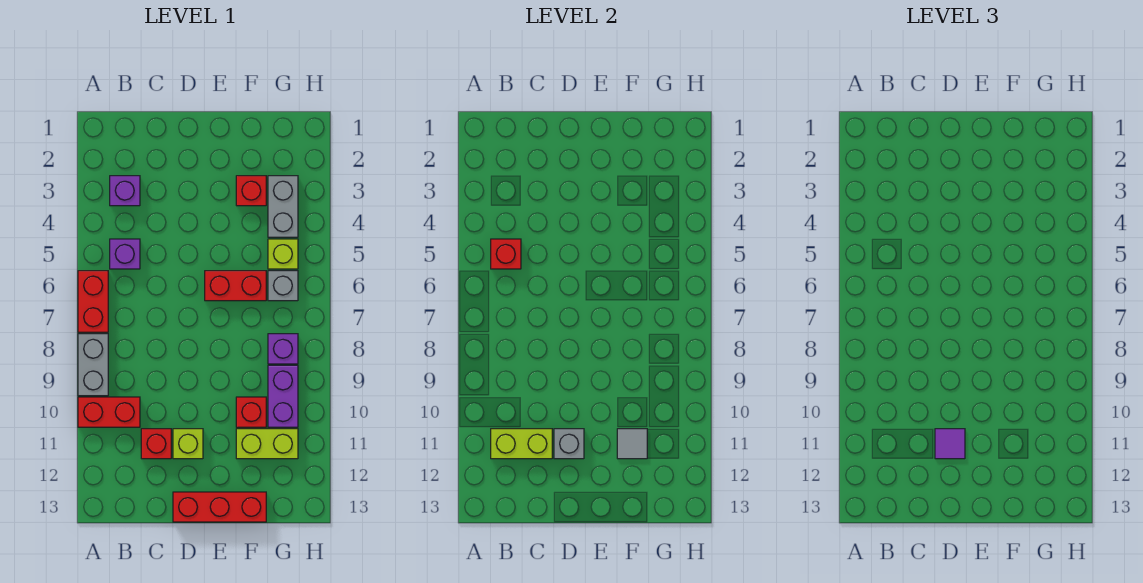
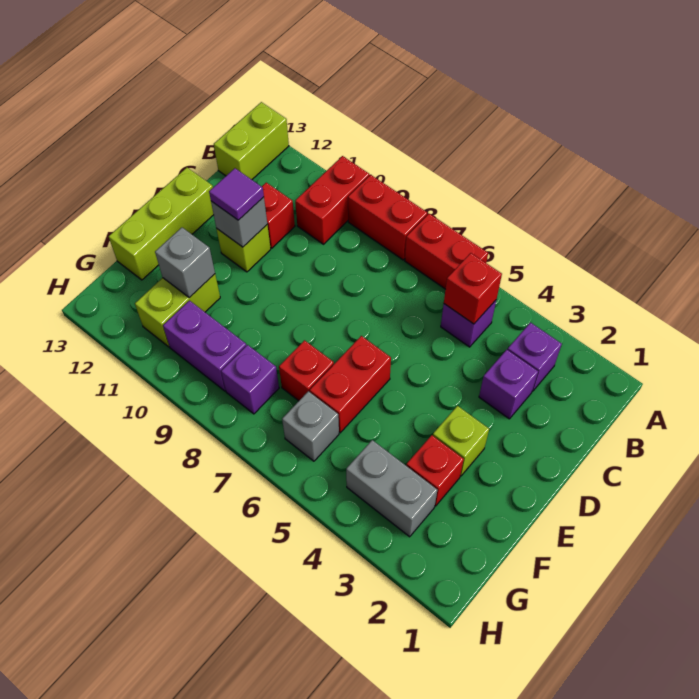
grey brick A8:A9 level 1 -> red brick A8:A9 level 1
lime brick B11:C11 level 2 -> lime brick A13:B13 level 1
none -> purple brick C3 level 1
red brick D13:F13 level 1 -> lime brick D13:F13 level 1
red brick F10 level 1 -> red brick F7 level 1
grey tile F11 level 2 -> grey brick F11 level 2
lime brick G5 level 1 -> lime brick E3 level 1

